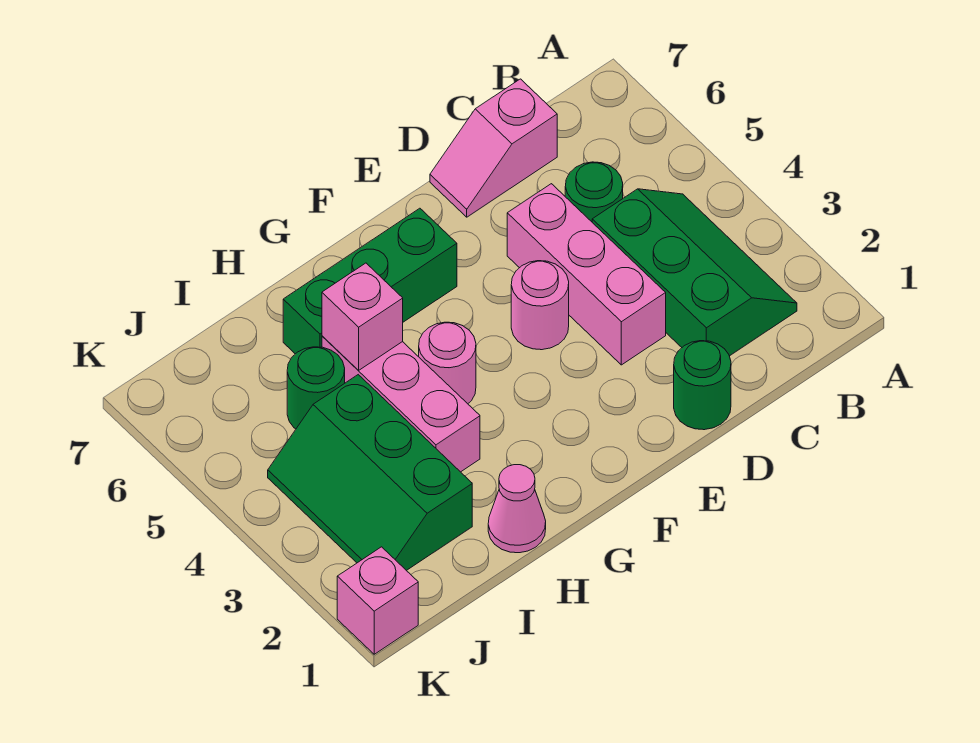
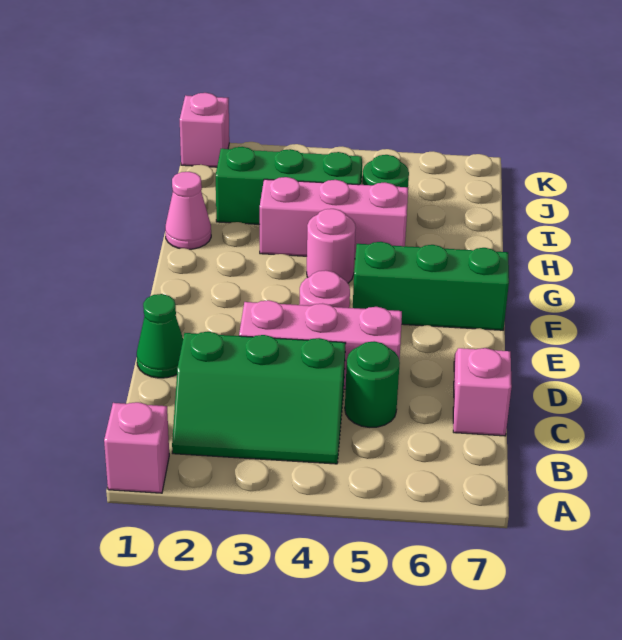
green round brick D1 level 1 -> green cone D1 level 1
green brick F6:H6 level 1 -> green brick F5:F7 level 1
pink brick H5 level 2 -> pink brick A1 level 1

